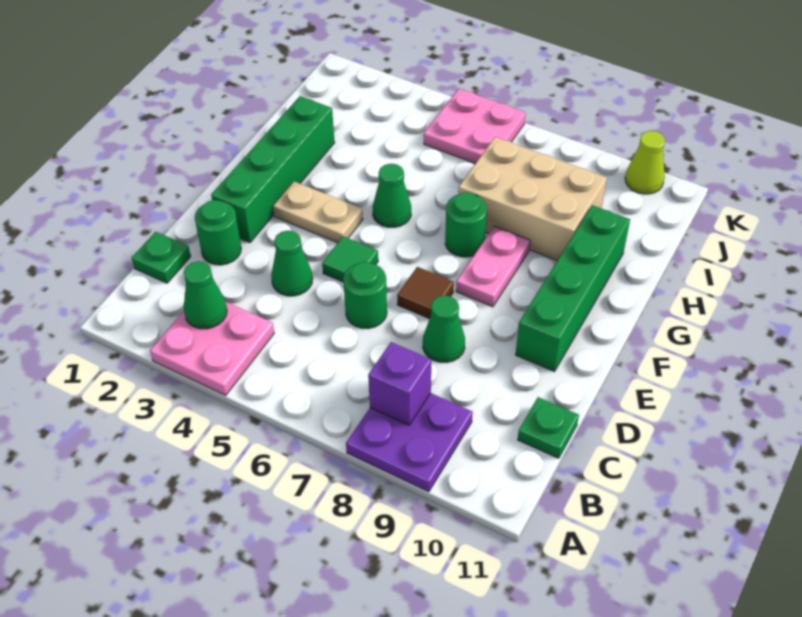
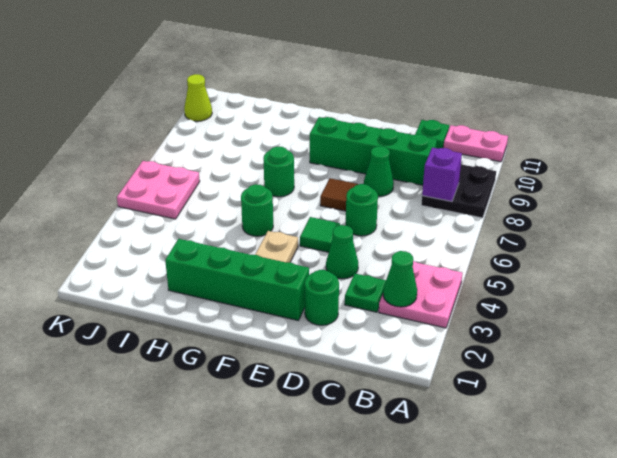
purple plate A8:B9 level 1 -> black plate A8:B9 level 1
green plate C1 level 1 -> green plate C3 level 1
green brick E10:H10 level 1 -> green brick C9:F9 level 1
pink plate F8:G8 level 1 -> pink plate A11:B11 level 1
green cone G5 level 1 -> green round brick G5 level 1
tan brick H7:I9 level 1 -> none

